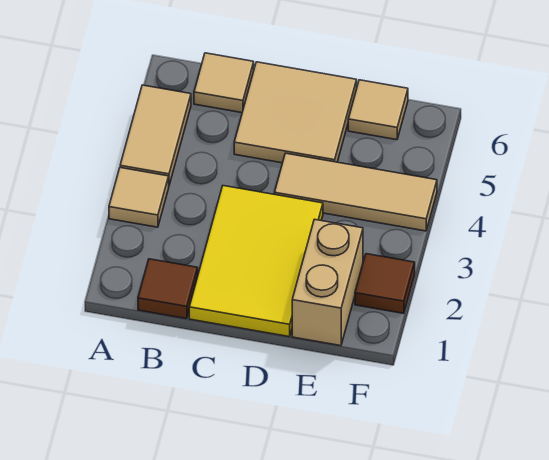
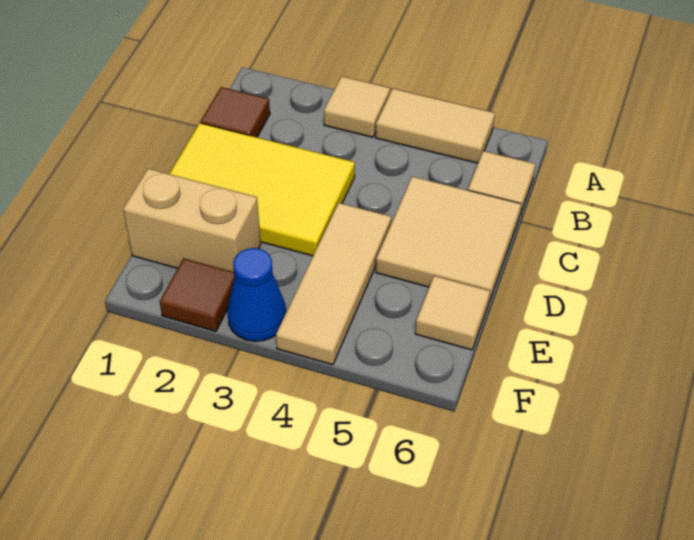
none -> blue cone F3 level 1

